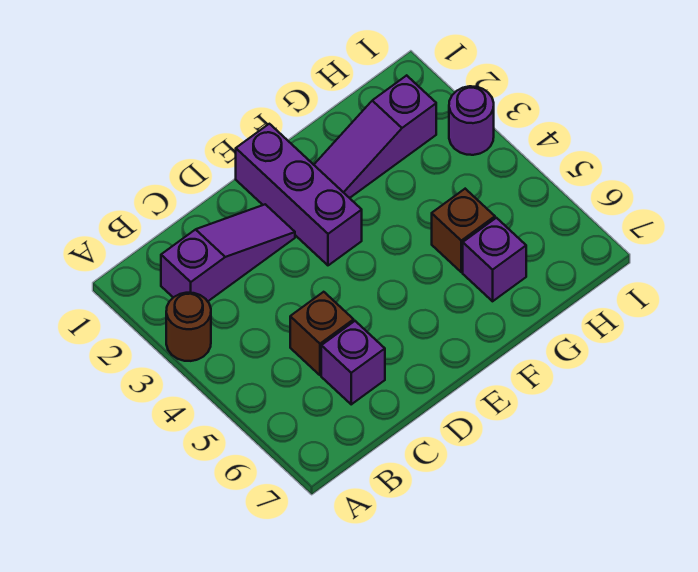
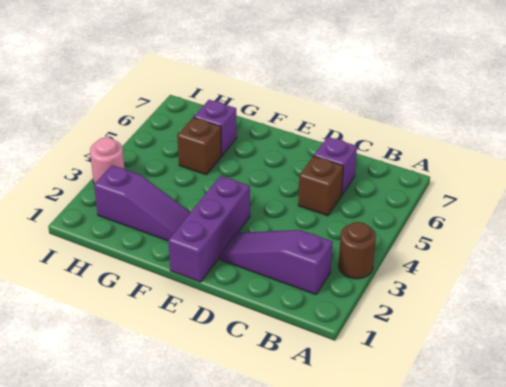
purple round brick I3 level 1 -> pink round brick I3 level 1

